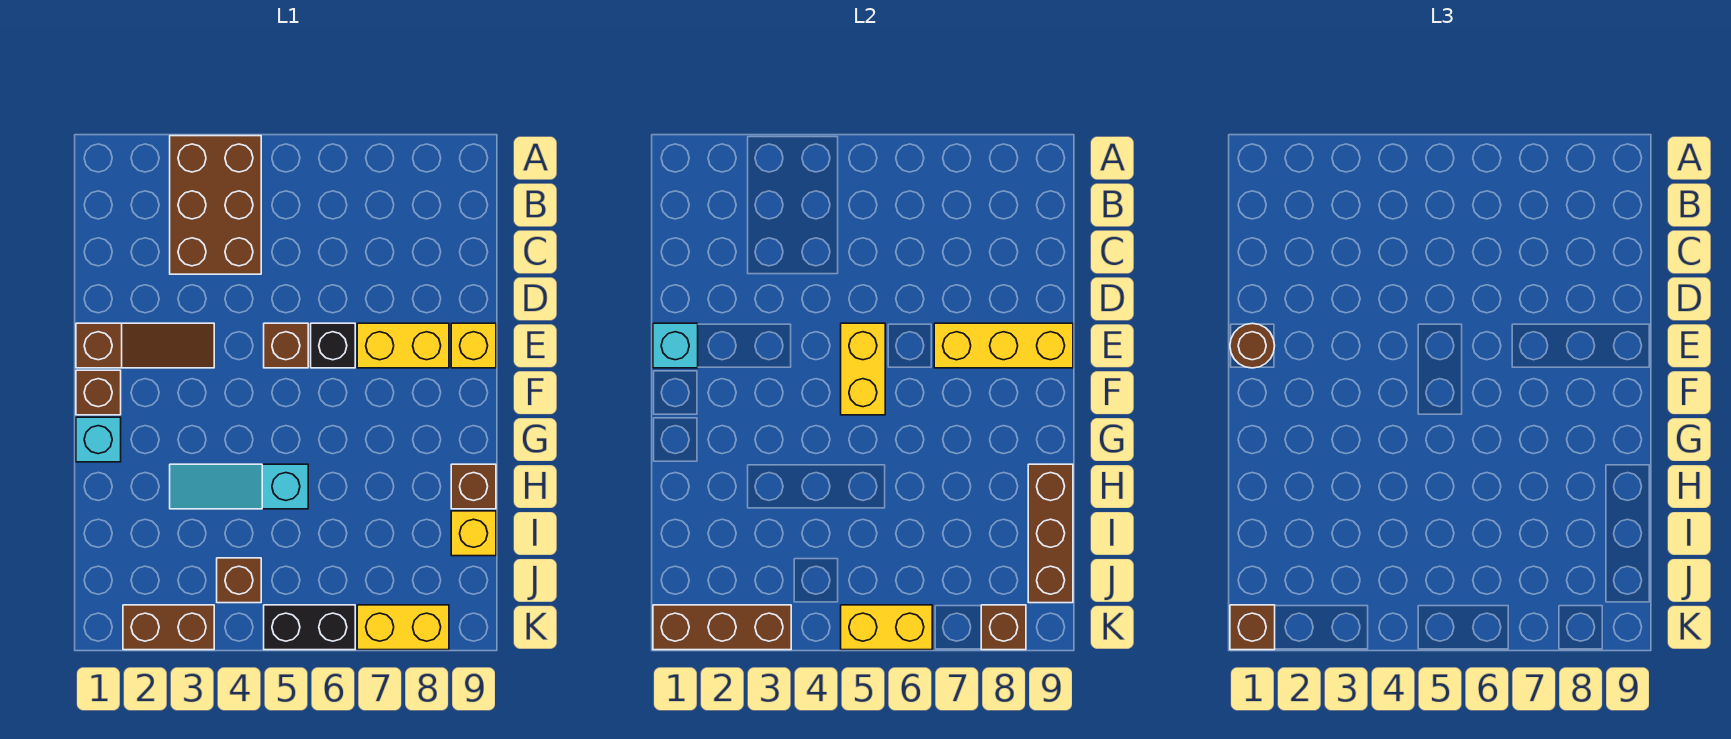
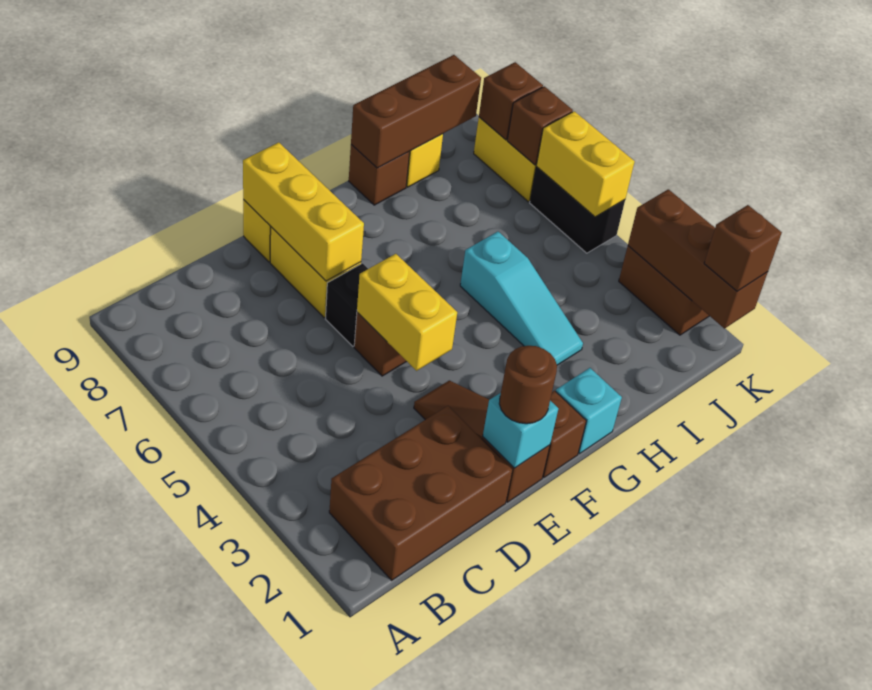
brown brick A3:C4 level 1 -> brown brick B1:D2 level 1
yellow brick E5:F5 level 2 -> yellow brick E4:E5 level 2
brown brick J4 level 1 -> brown brick K7 level 2

